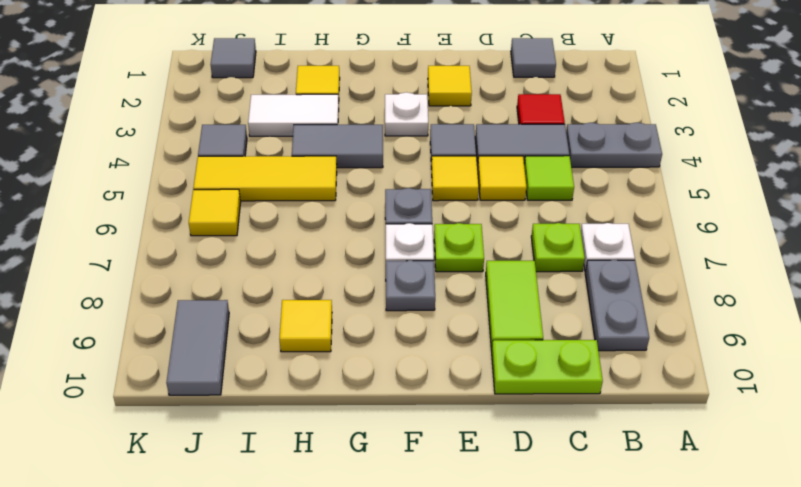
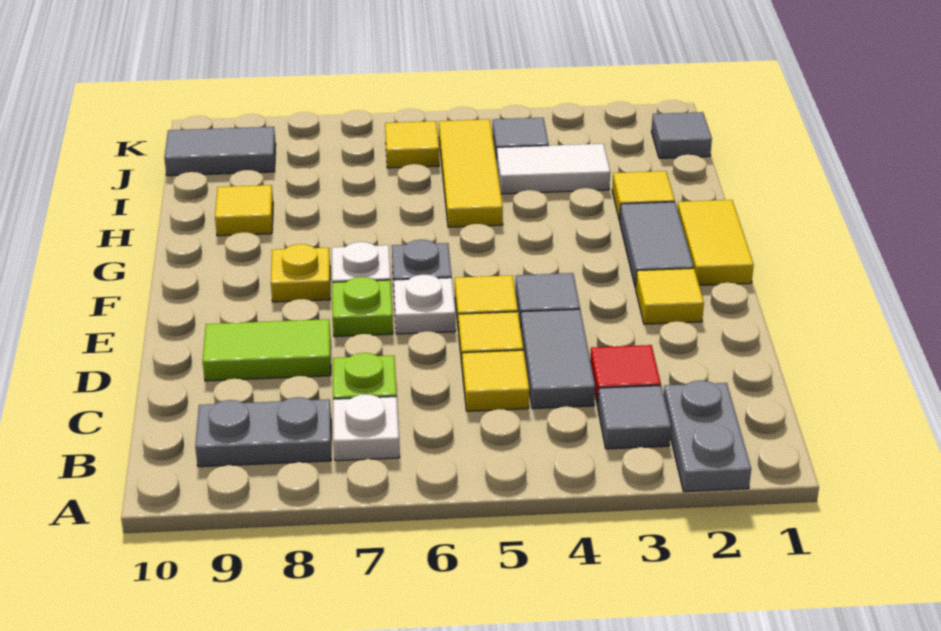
grey plate A4:B4 level 1 -> grey plate A2:B2 level 1
grey tile C1 level 1 -> grey tile B3 level 1
lime tile C5 level 1 -> yellow tile C5 level 1
lime plate C10:D10 level 1 -> none
none -> yellow tile F1:G1 level 1
white plate F3 level 1 -> white plate E6 level 1
grey plate F8 level 1 -> yellow plate F8 level 1
grey tile G4:H4 level 1 -> grey tile F2:G2 level 1
white tile H3:I3 level 1 -> white tile I3:I4 level 1

